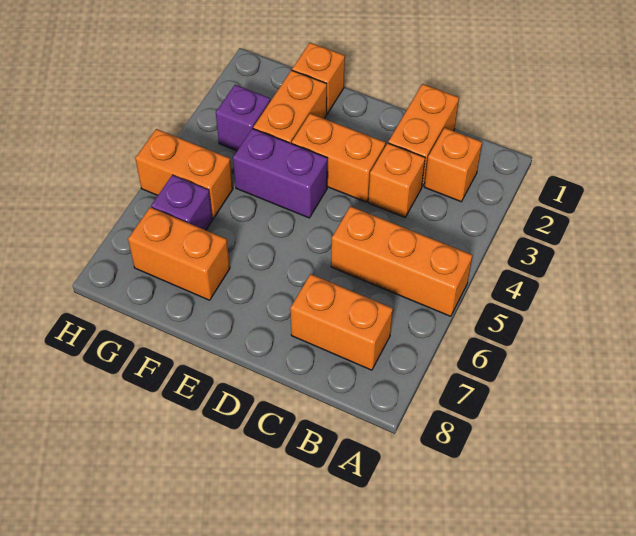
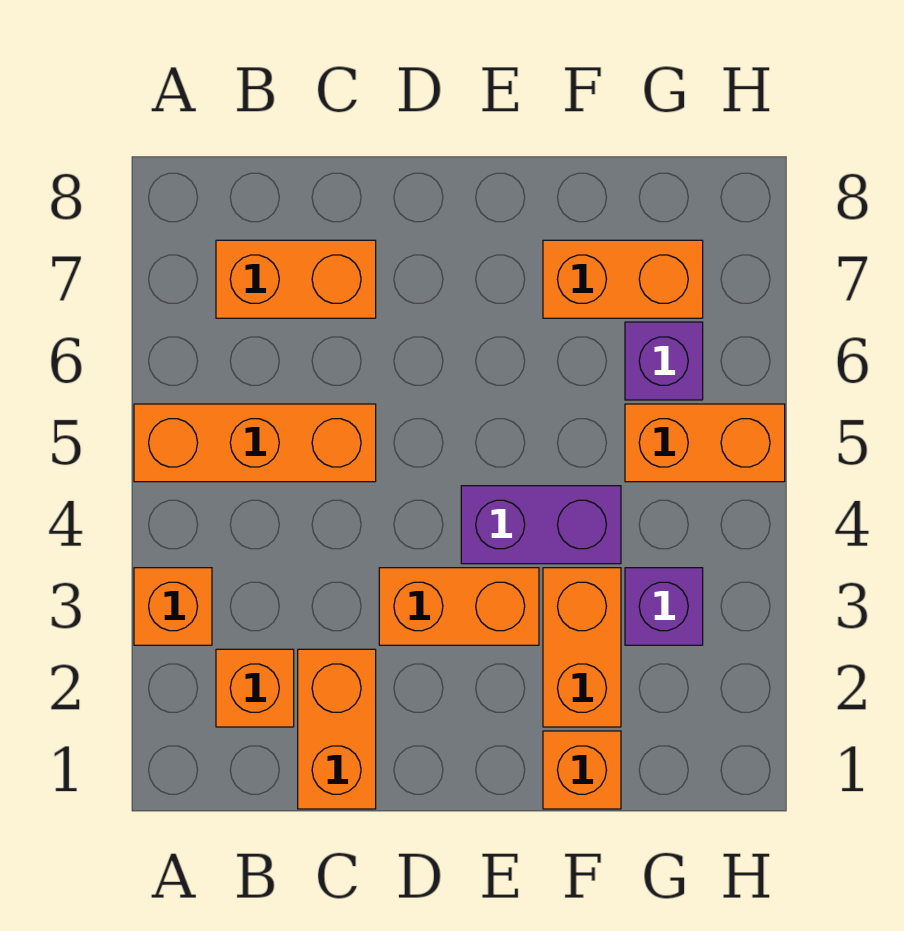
orange brick C3 level 1 -> orange brick A3 level 1

